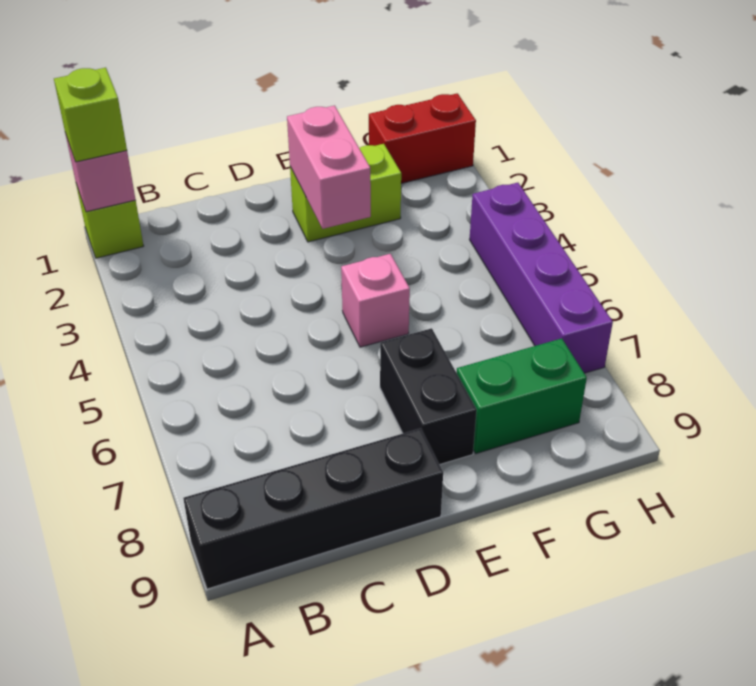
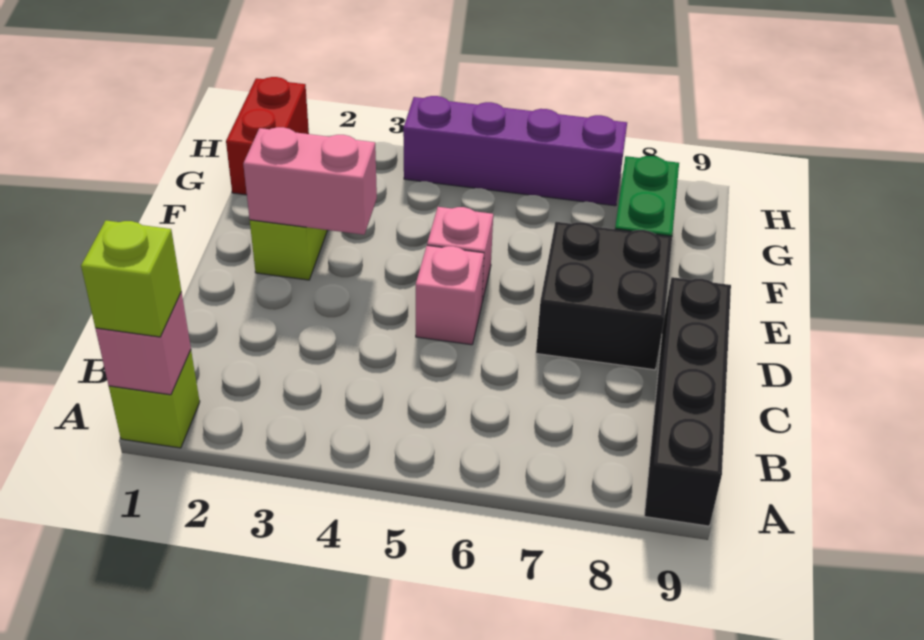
none -> pink brick D5 level 1
black brick E7:E8 level 1 -> black brick D7:E8 level 1

